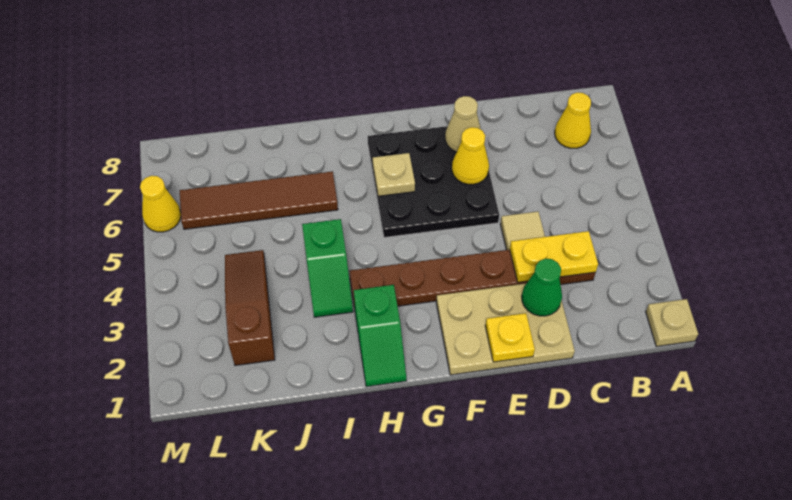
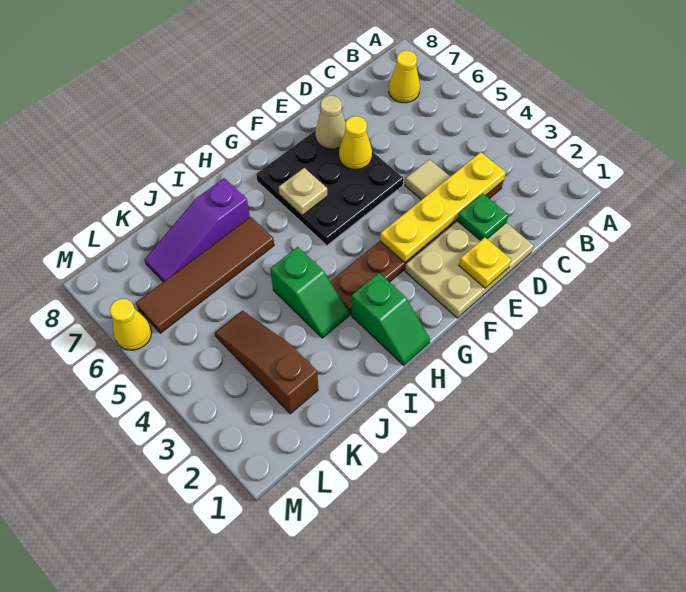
tan plate A1 level 1 -> none
yellow plate C3:D3 level 2 -> yellow plate C3:F3 level 2
green cone D2 level 2 -> green plate D2 level 2
none -> purple slope I7:K7 level 1 top I

